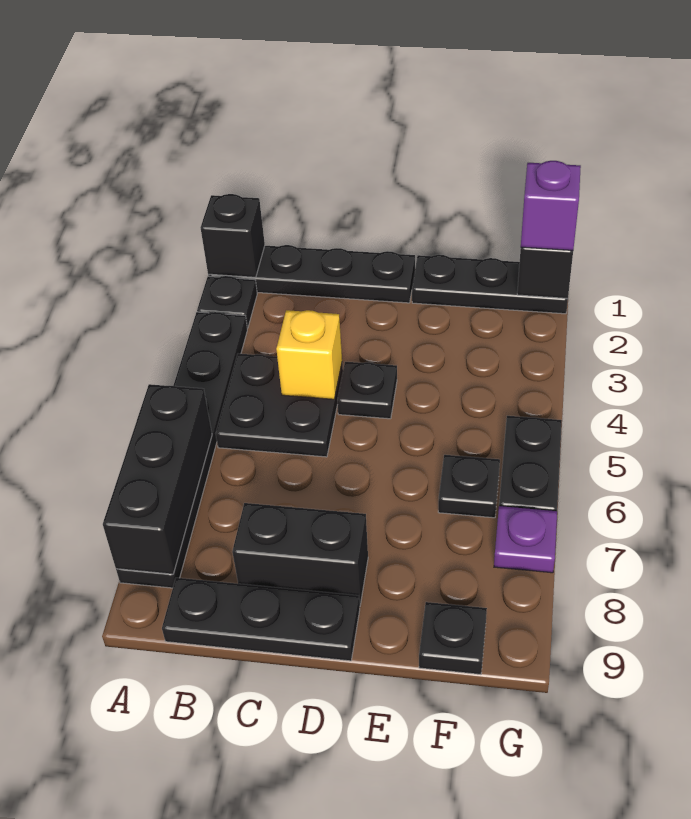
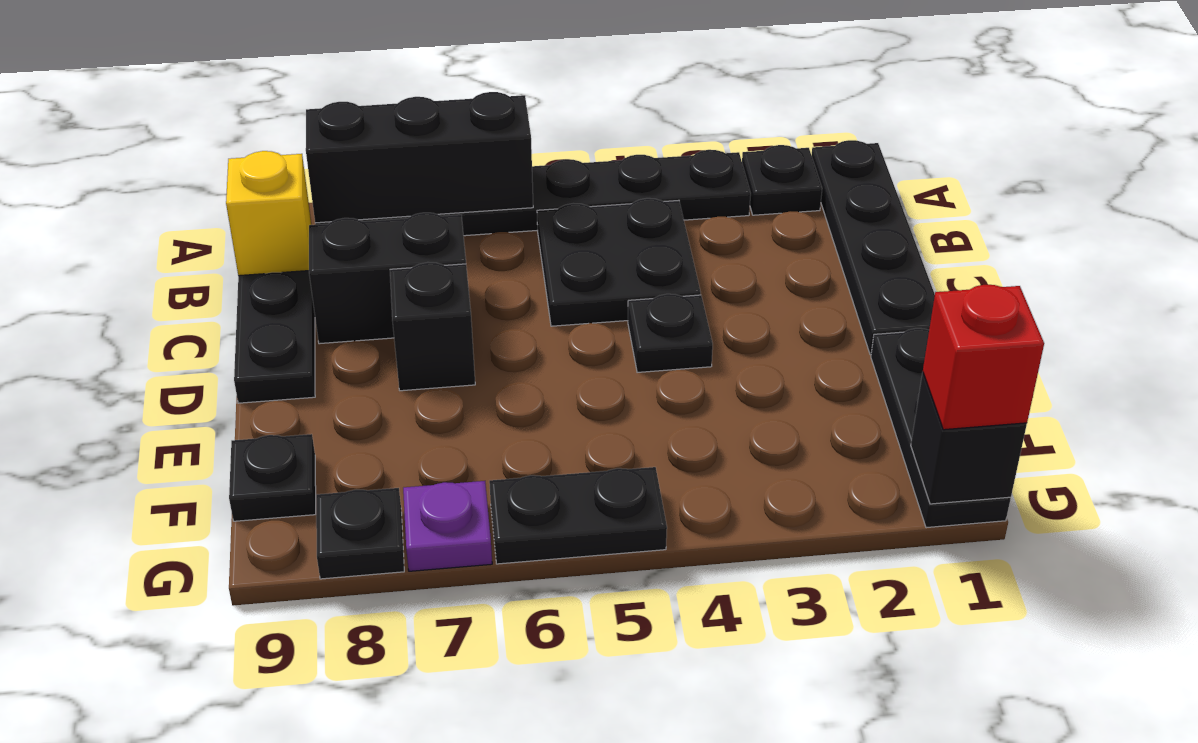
black brick A1 level 2 -> black brick D7 level 1
yellow brick C4 level 2 -> yellow brick B9 level 2
black brick C8:D8 level 1 -> black brick C7:C8 level 1
black plate F6 level 1 -> black plate G8 level 1
purple brick G1 level 3 -> red brick G1 level 3

